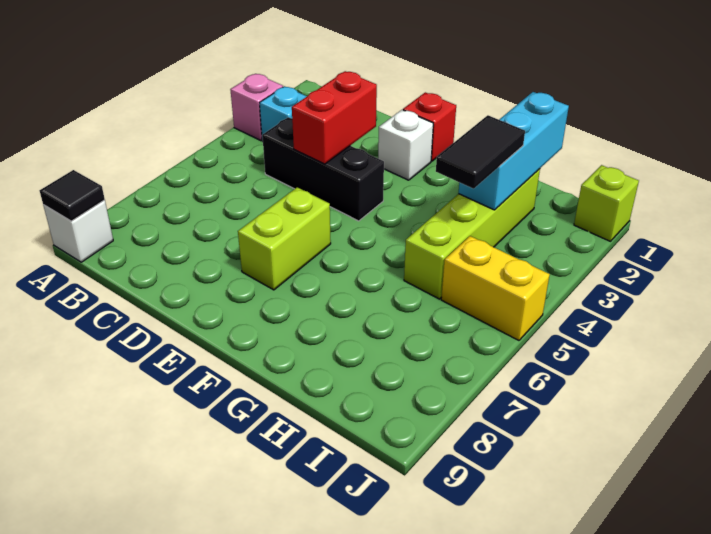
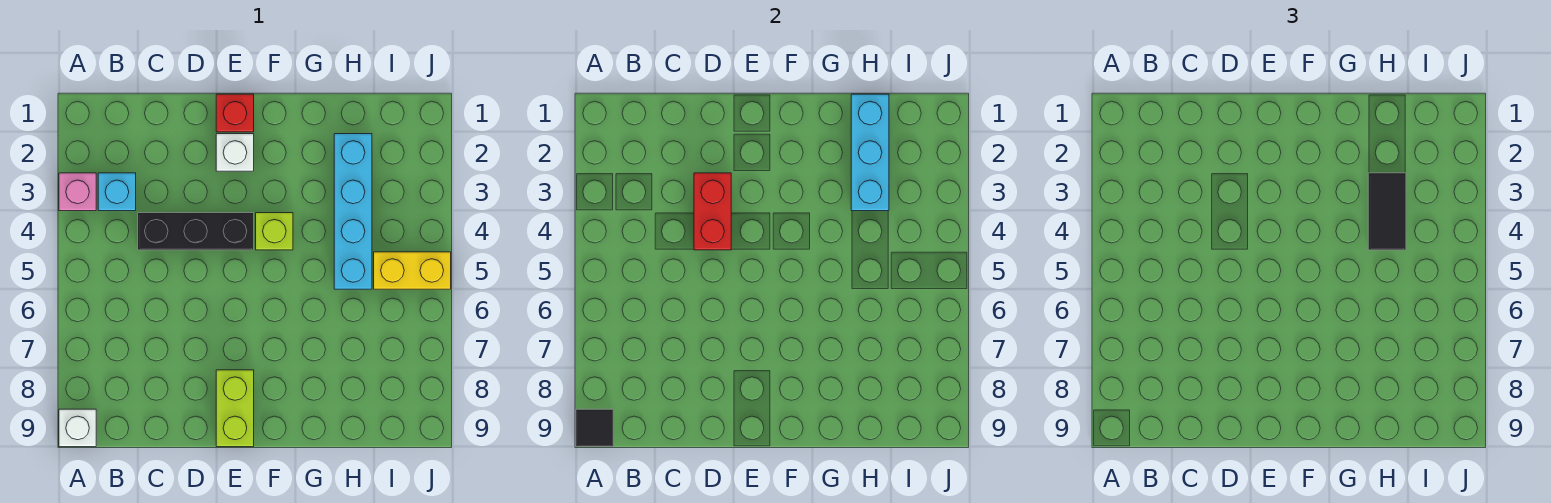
lime brick E6:E7 level 1 -> lime brick E8:E9 level 1
lime brick H2:H5 level 1 -> cyan brick H2:H5 level 1
lime brick J1 level 1 -> lime brick F4 level 1

